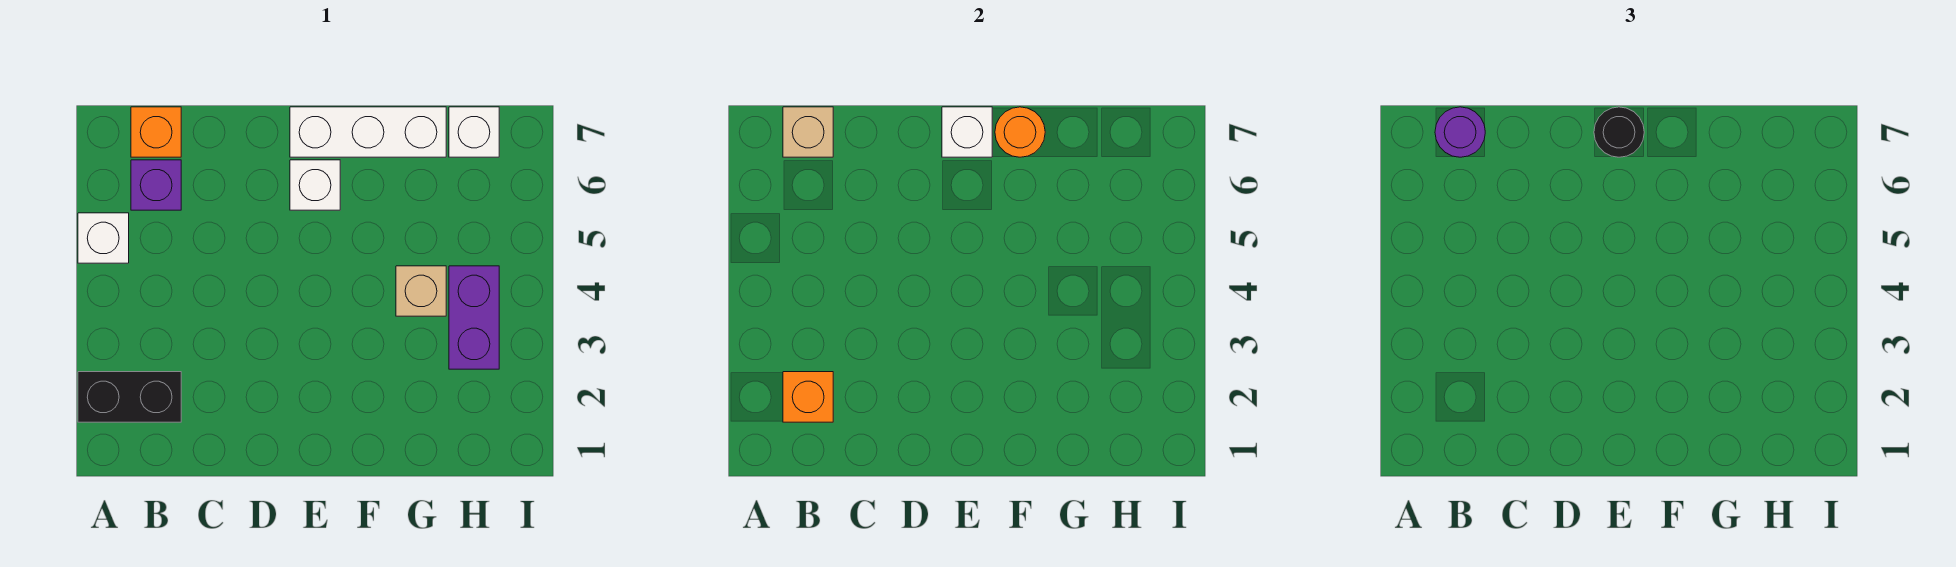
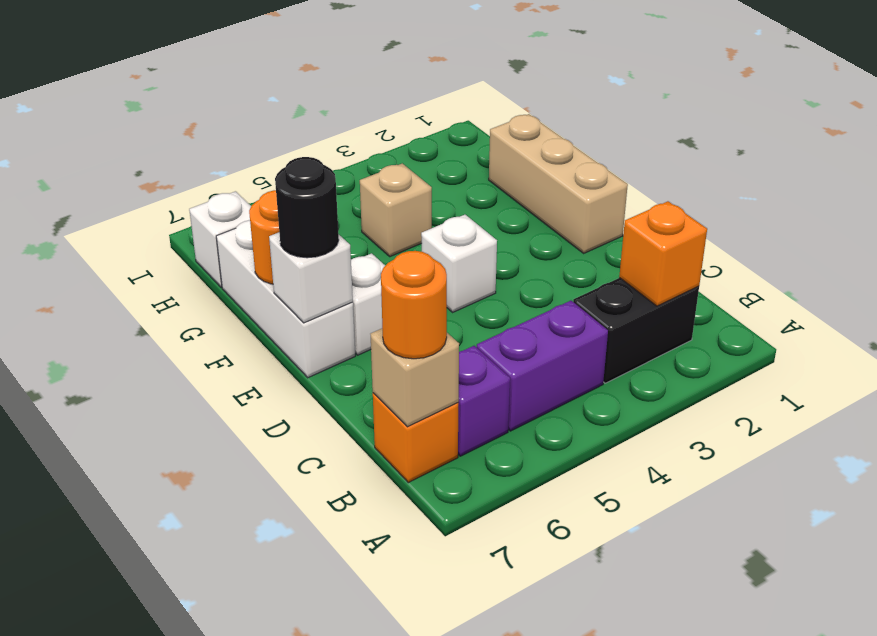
black brick A2:B2 level 1 -> black brick B2:B3 level 1
white brick A5 level 1 -> white brick E4 level 1
purple round brick B7 level 3 -> orange round brick B7 level 3
none -> tan brick E1:G1 level 1
purple brick H3:H4 level 1 -> purple brick B4:B5 level 1

